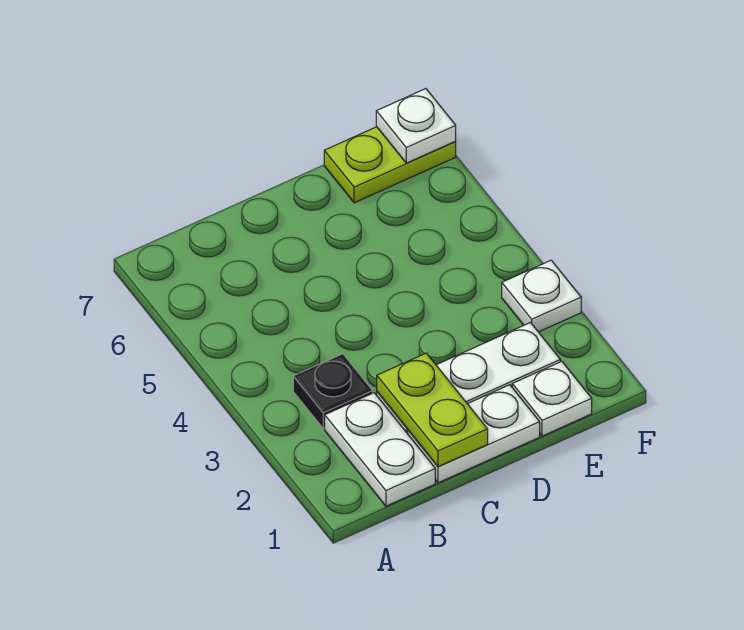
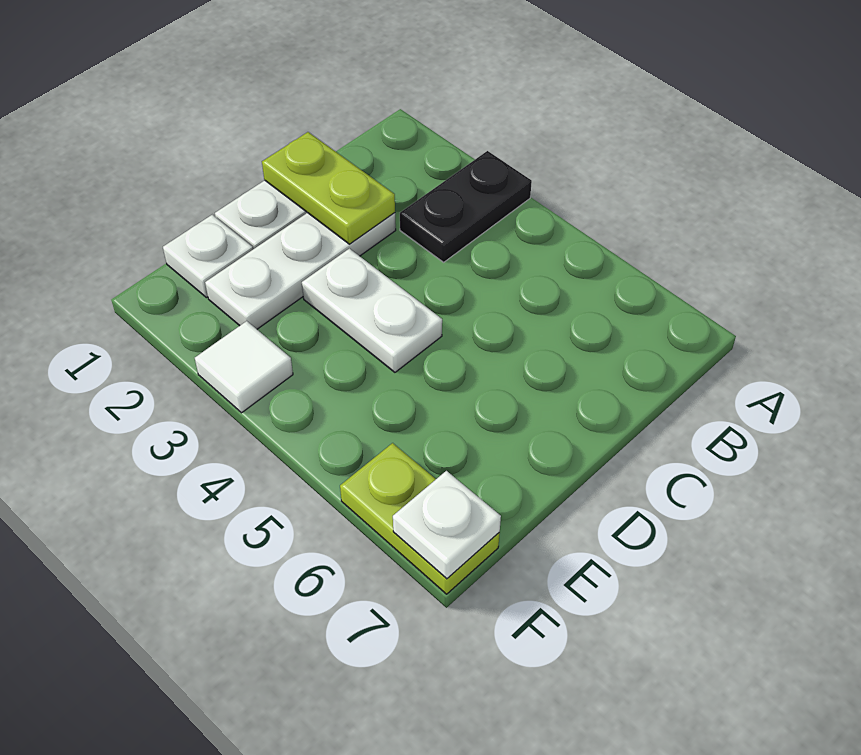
white plate B1:B2 level 1 -> white plate D3:D4 level 1
black plate B3 level 1 -> black plate A3:B3 level 1
lime plate E7:F7 level 1 -> lime plate F6:F7 level 1
white plate F3 level 1 -> white tile F3 level 1

